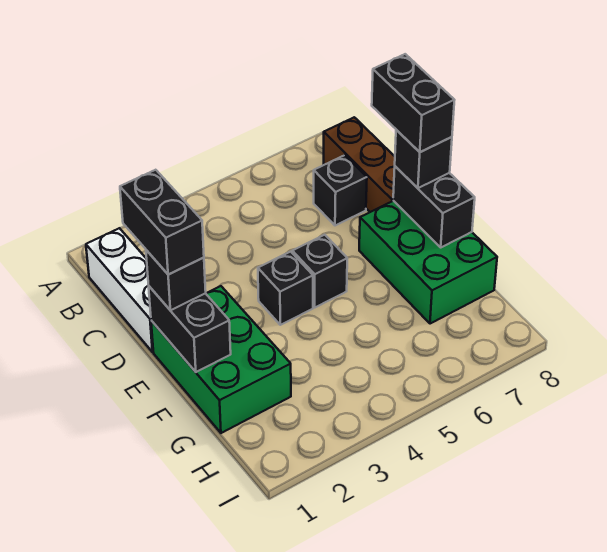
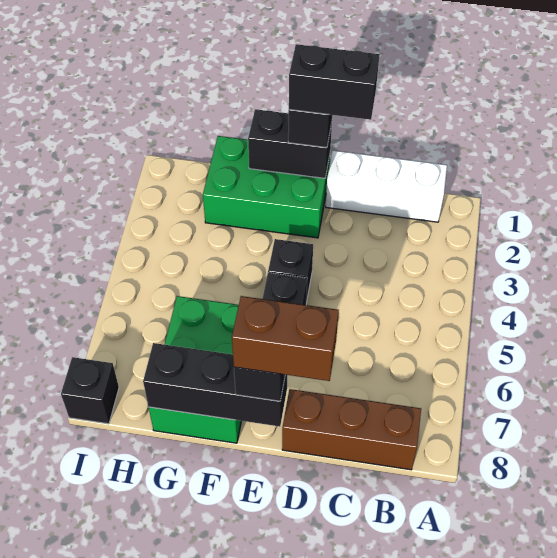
black brick C7 level 1 -> black brick I8 level 1
black brick D8:E8 level 4 -> brown brick D8:E8 level 4
green brick E7:G8 level 1 -> green brick F6:G8 level 1
black brick E8:F8 level 2 -> black brick E8:G8 level 2

